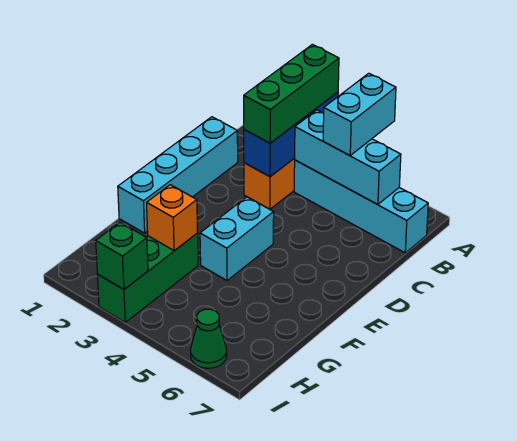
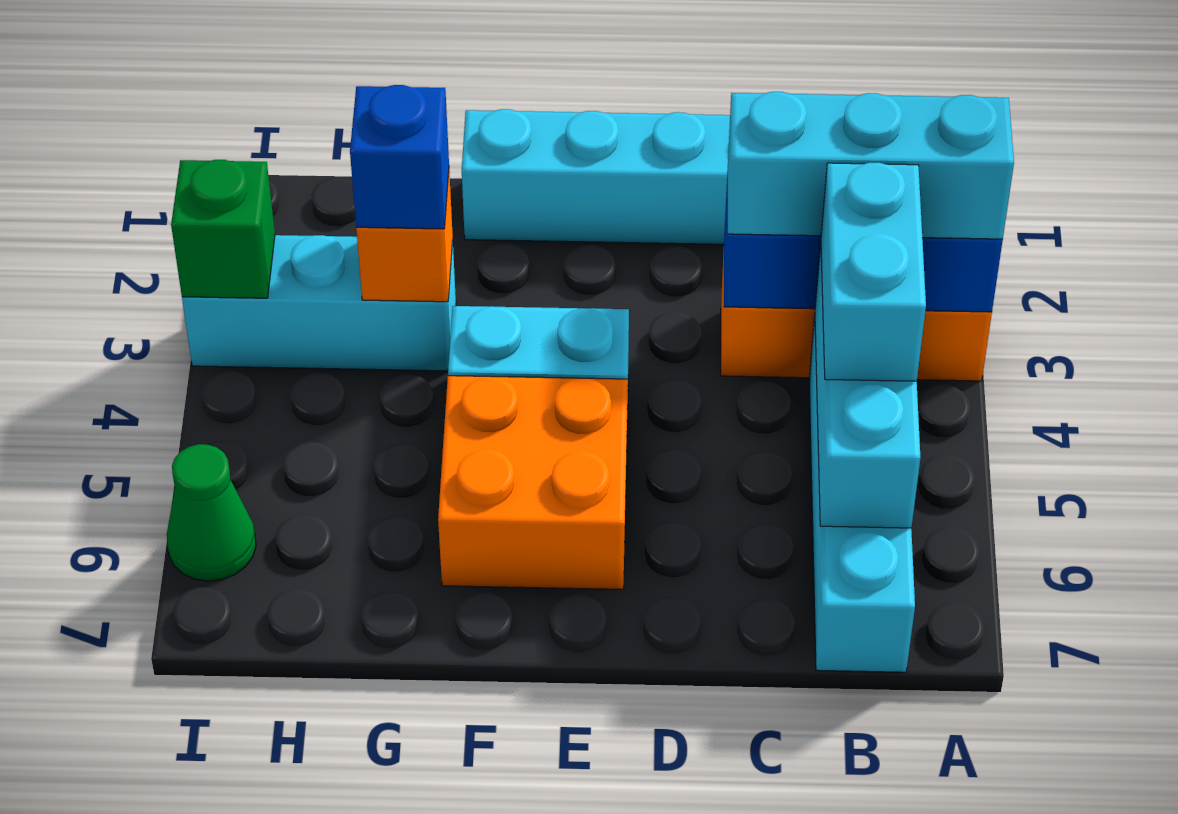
green brick A3:C3 level 3 -> cyan brick A3:C3 level 3
cyan brick A5:B5 level 3 -> cyan brick B4:B5 level 3
none -> orange brick E5:F6 level 1
green brick G3:I3 level 1 -> cyan brick G3:I3 level 1
none -> blue brick G3 level 3

